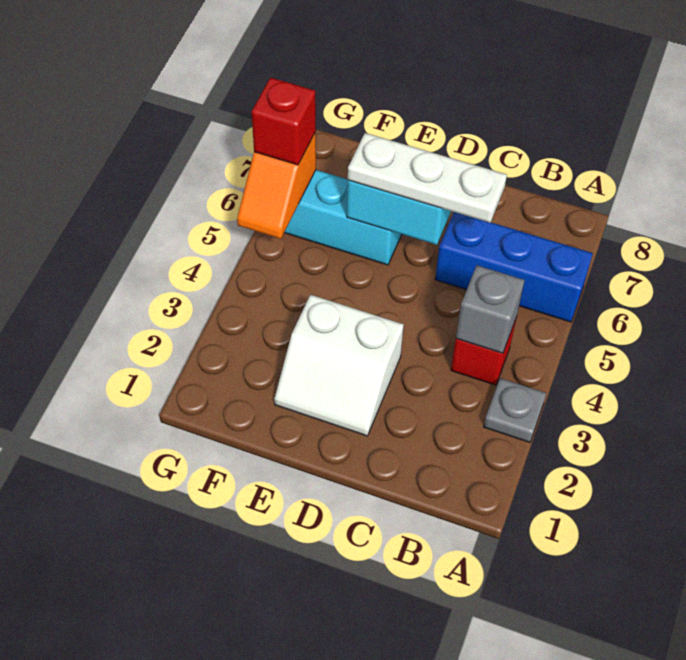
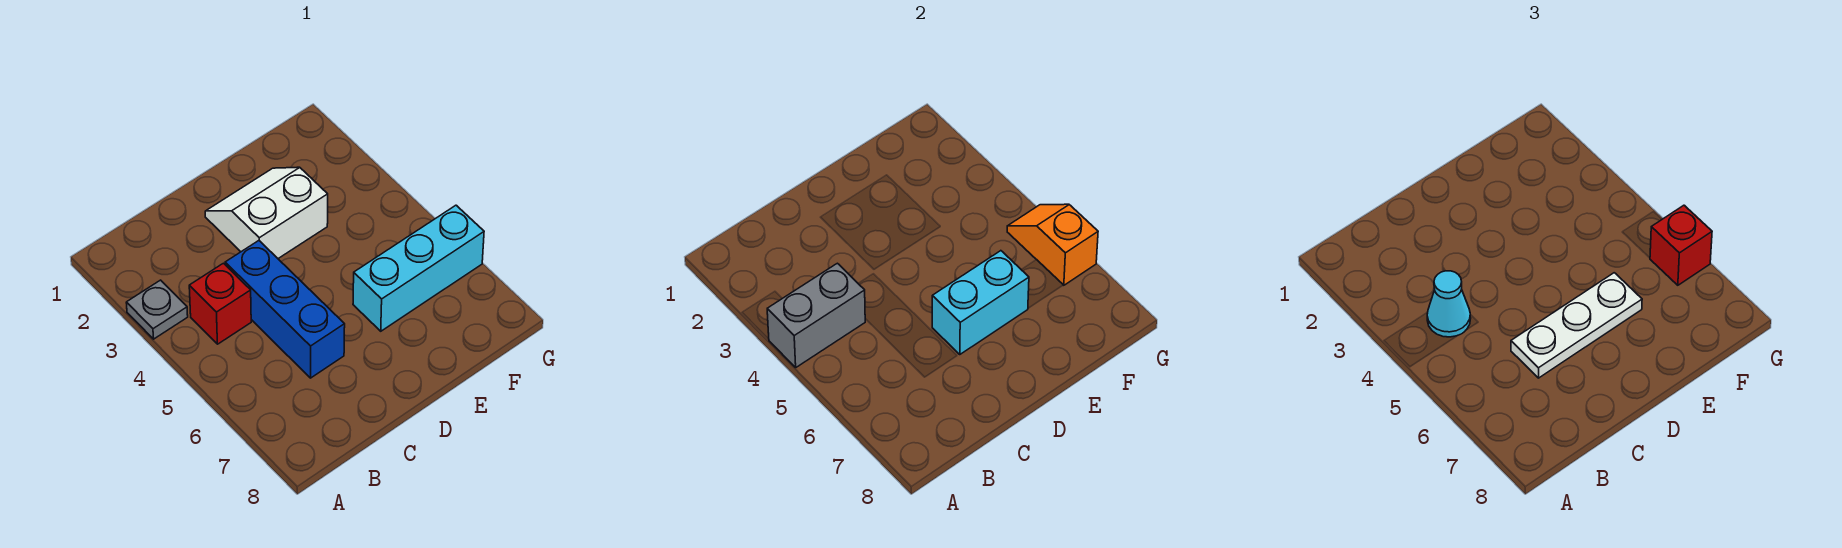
blue brick A6:C6 level 1 -> blue brick C4:C6 level 1
grey brick B4 level 2 -> grey brick A4:B4 level 2
none -> cyan cone B4 level 3

